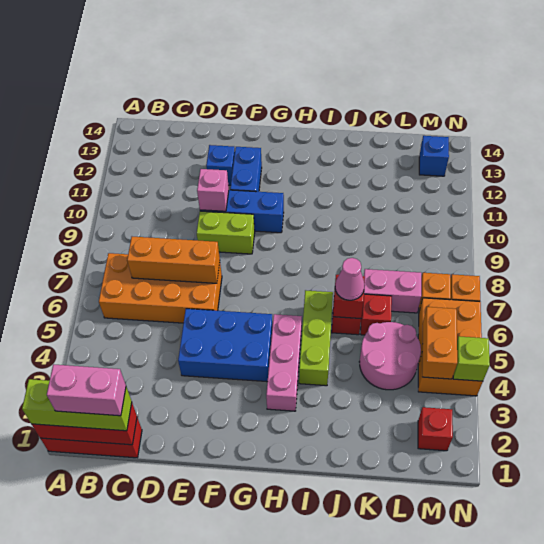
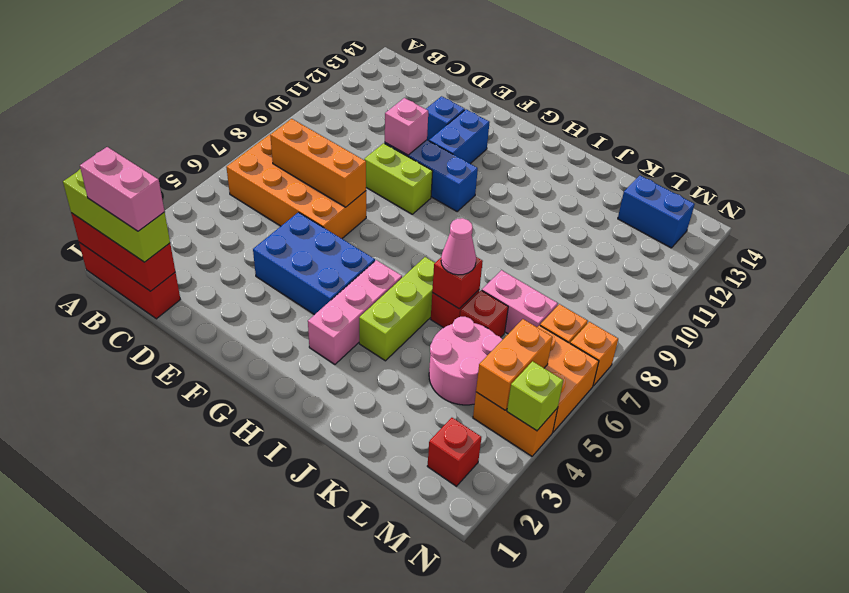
blue brick M13 level 1 -> blue brick L13:M13 level 1

